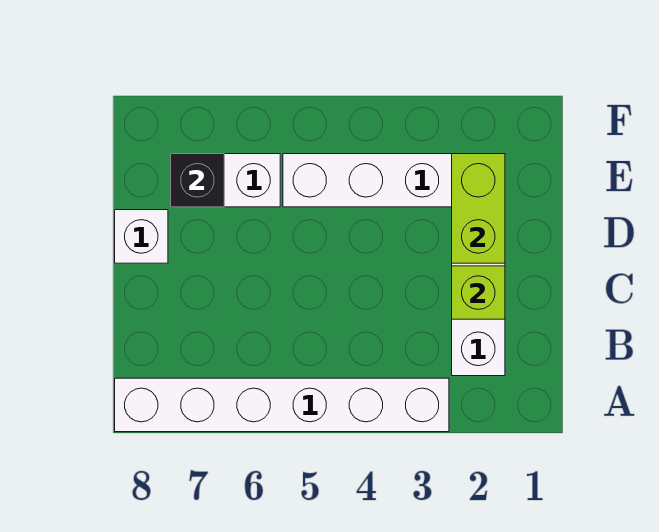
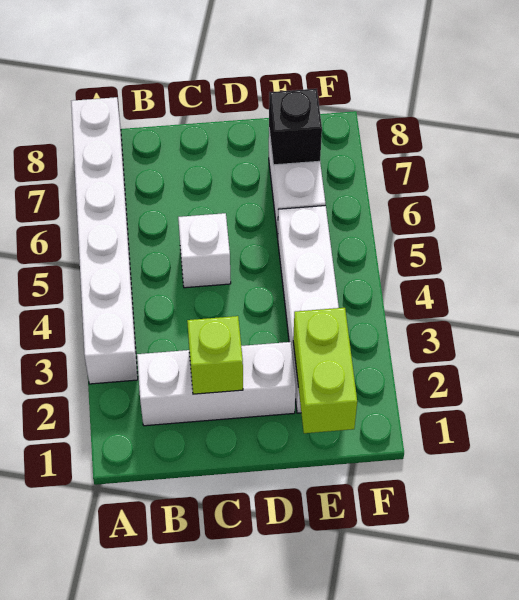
lime brick D2:E2 level 2 -> lime brick E1:E2 level 2
white brick D8 level 1 -> white brick C5 level 1

